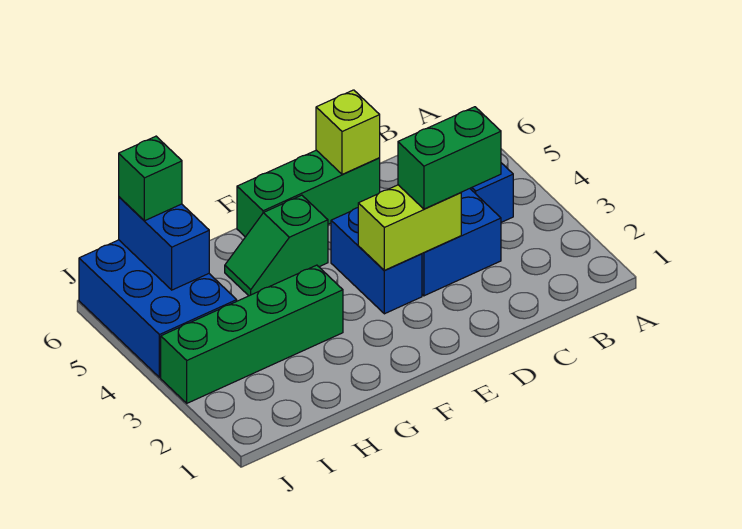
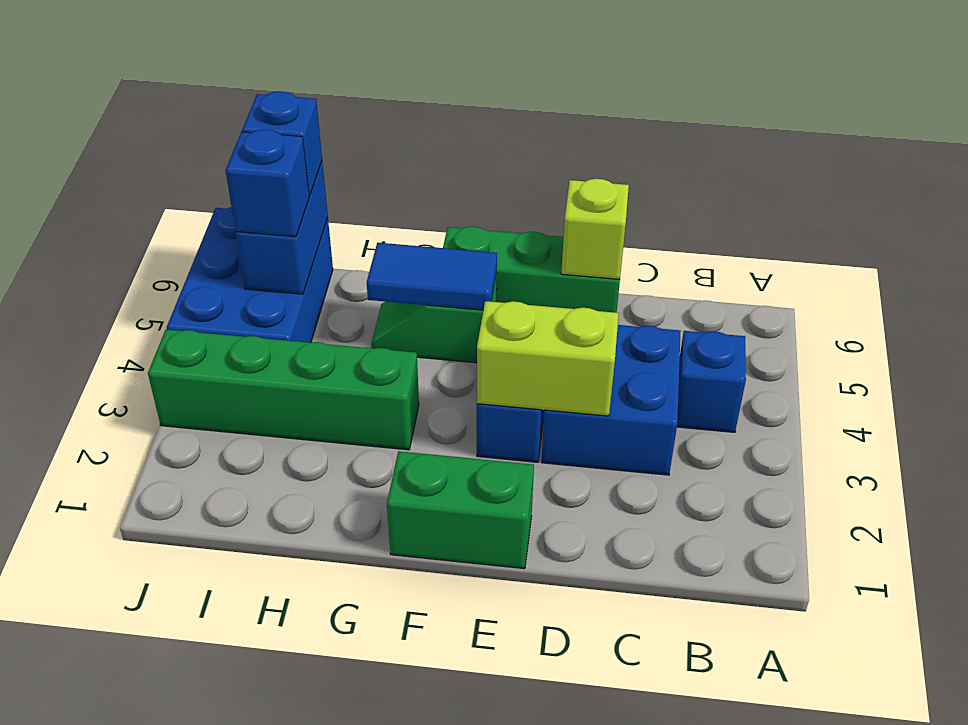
green brick C3:D3 level 3 -> green brick E1:F1 level 1
none -> blue tile F5:G5 level 2
none -> blue brick I5 level 3
green brick I6 level 3 -> blue brick I6 level 3

